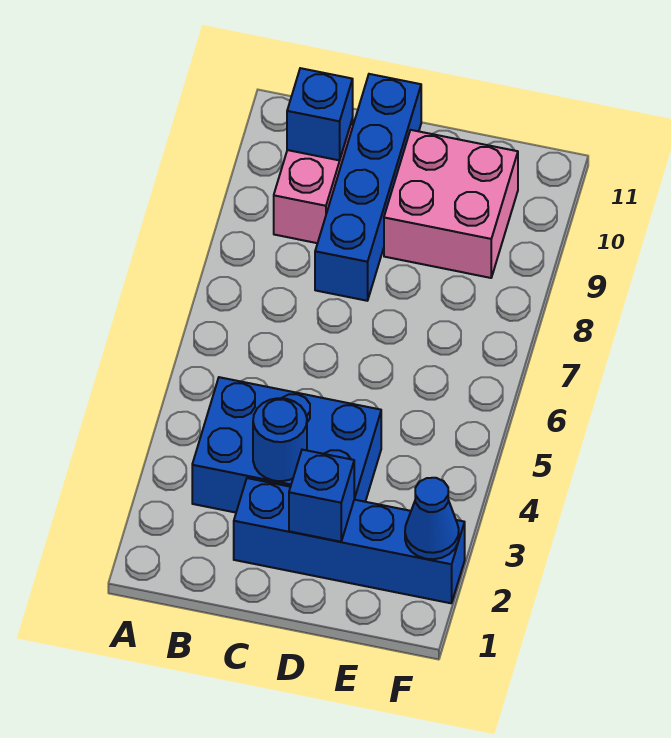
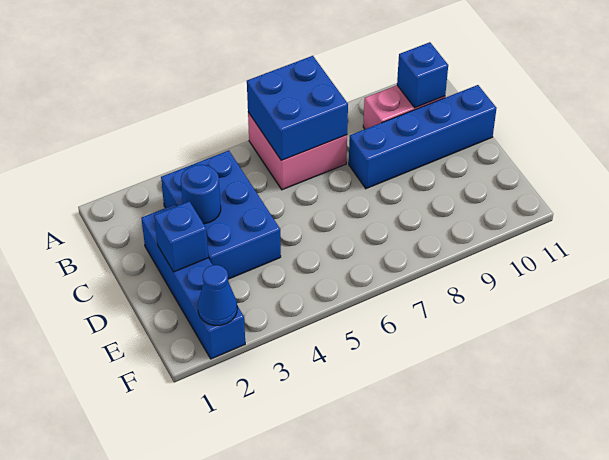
none -> blue brick A6:B7 level 2
pink brick D9:E10 level 1 -> pink brick A6:B7 level 1

